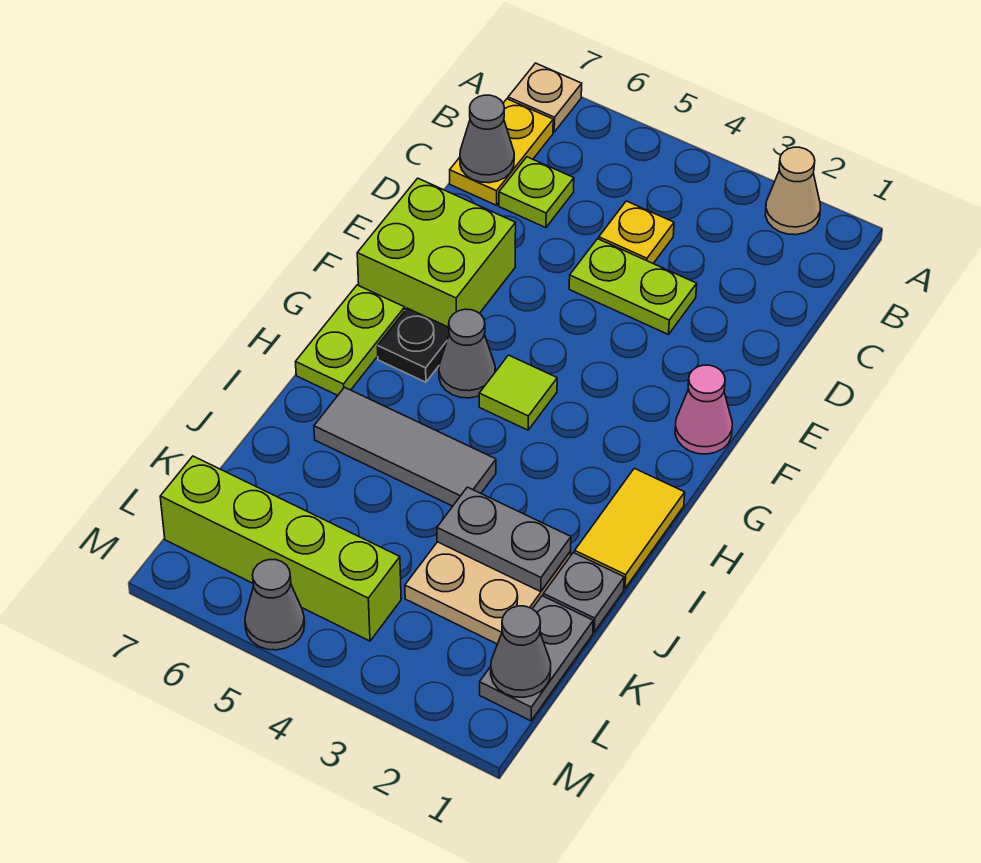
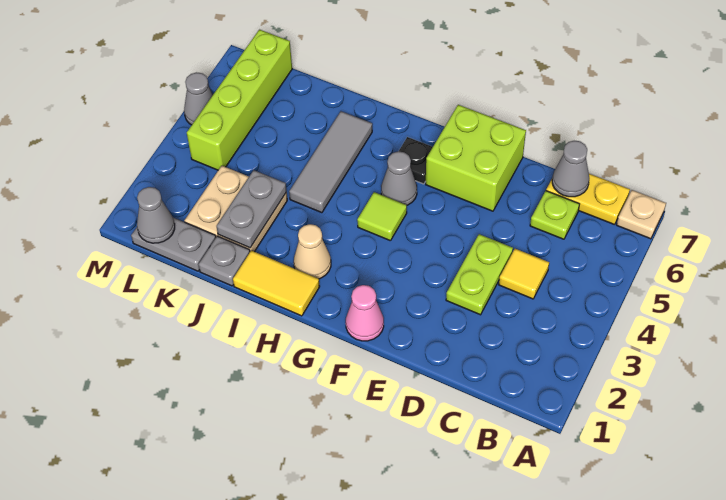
tan cone A2 level 1 -> tan cone H2 level 1
yellow plate C4 level 1 -> yellow tile C4 level 1
lime plate G7:H7 level 1 -> none

